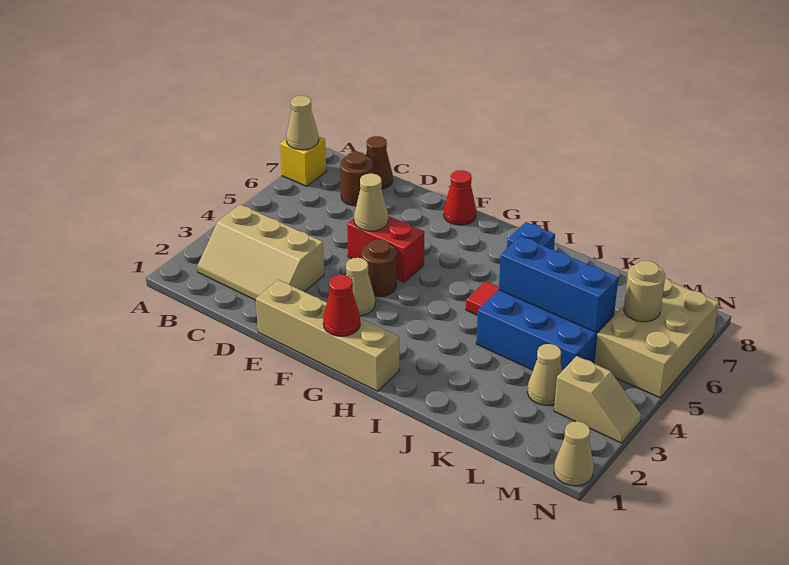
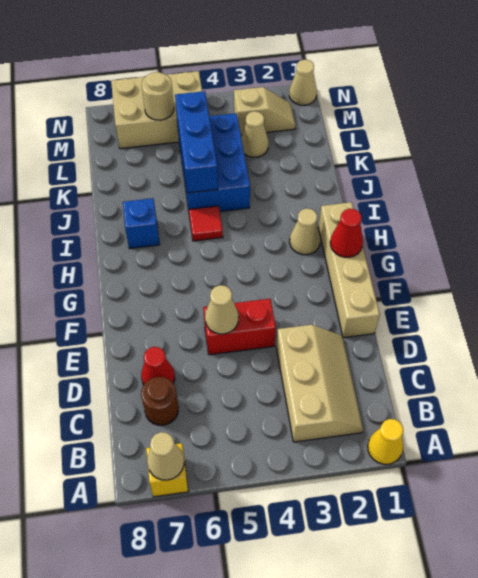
none -> yellow cone A1 level 1
brown cone C8 level 1 -> none
red brick E5:F5 level 1 -> red brick E4:E5 level 1
tan cone F3 level 1 -> tan cone H2 level 1
brown round brick F4 level 1 -> none
red cone F8 level 1 -> red cone D7 level 1
tan slope M3:N3 level 1 top M -> tan slope M2:M3 level 1 top 3

